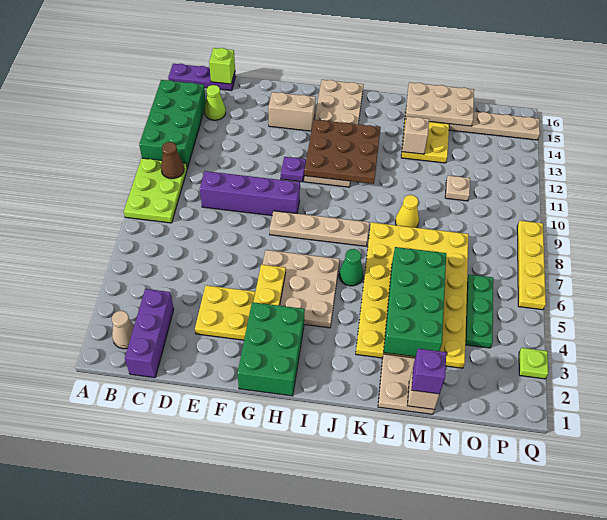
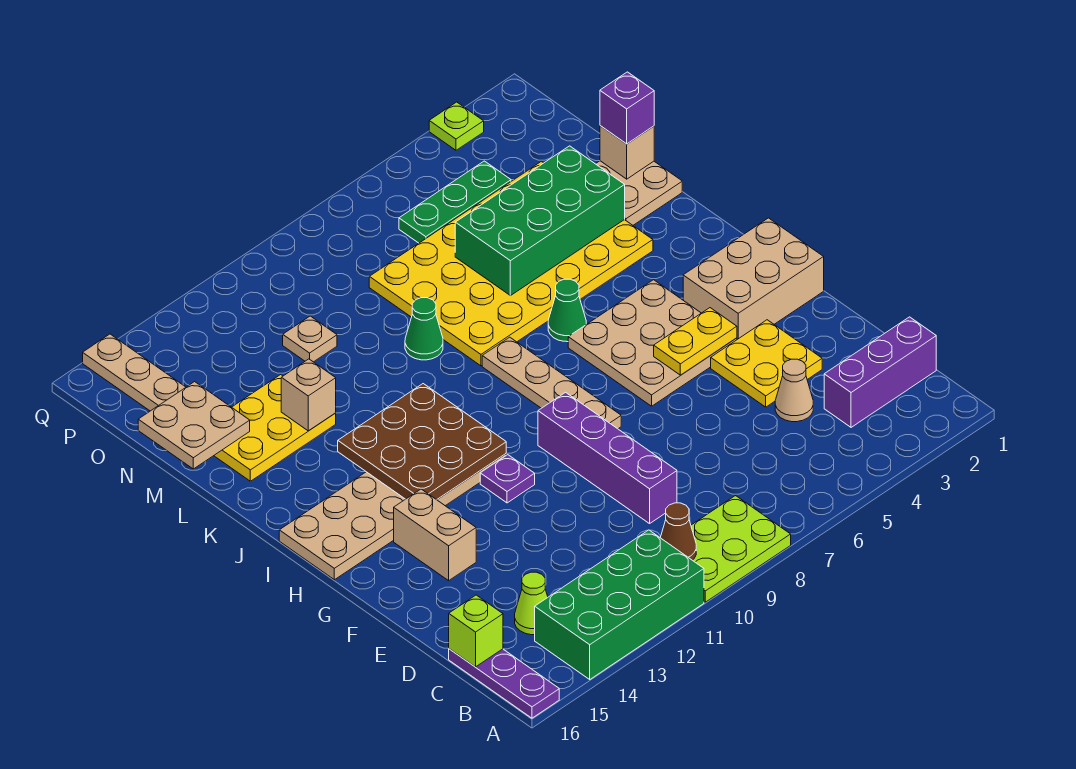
tan cone B2 level 1 -> tan cone D4 level 1
green brick G1:H3 level 1 -> tan brick G1:H3 level 1
yellow cone L9 level 1 -> green cone L9 level 1
tan plate L15:N16 level 2 -> tan plate M15:N16 level 2
yellow plate Q6:Q9 level 1 -> none

